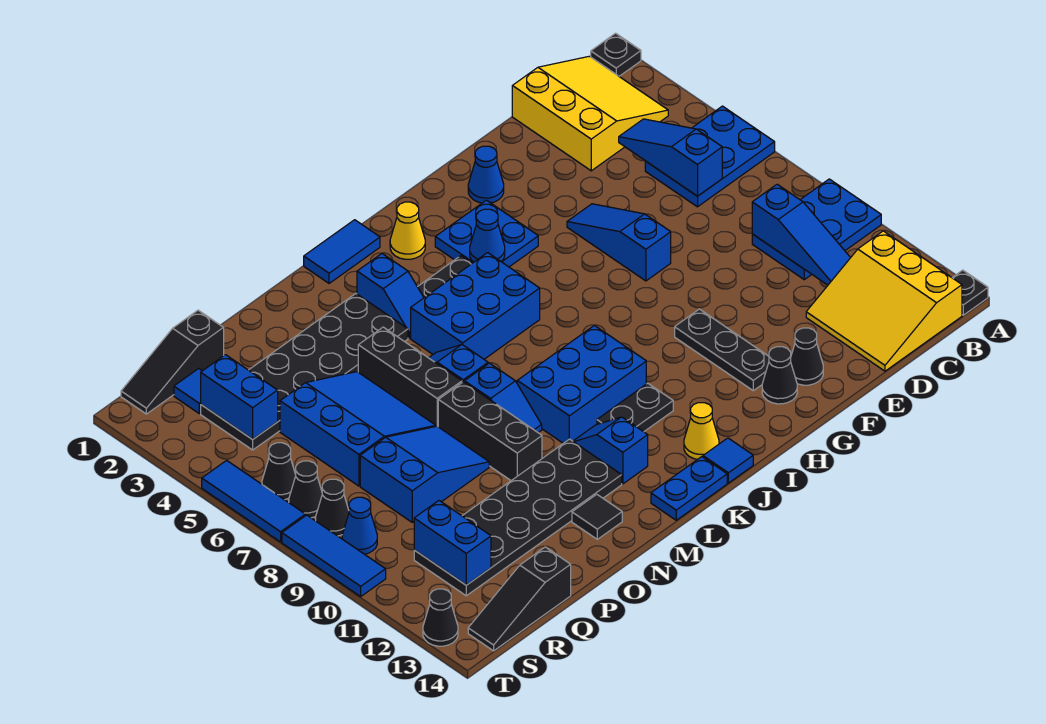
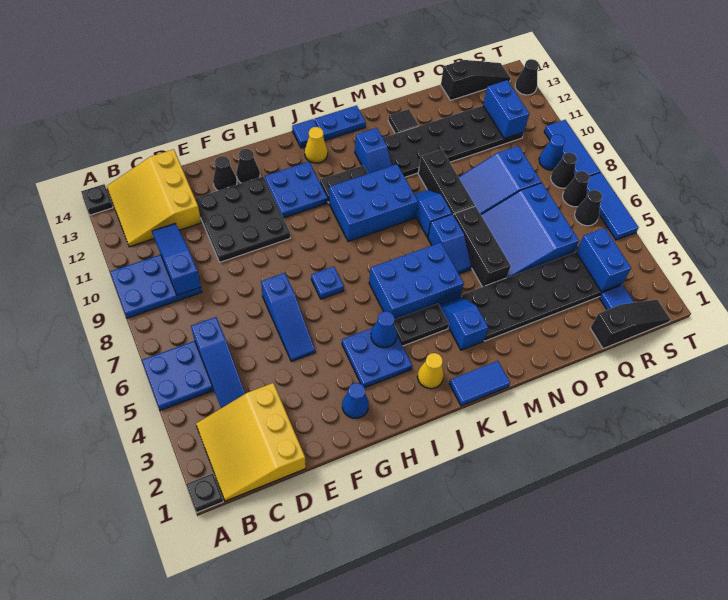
yellow slope B12:D14 level 1 top B -> yellow slope B12:D14 level 1 top D
black plate G10:G12 level 1 -> black plate E10:G12 level 1
none -> blue plate H7 level 1
none -> blue plate H11:I12 level 1

